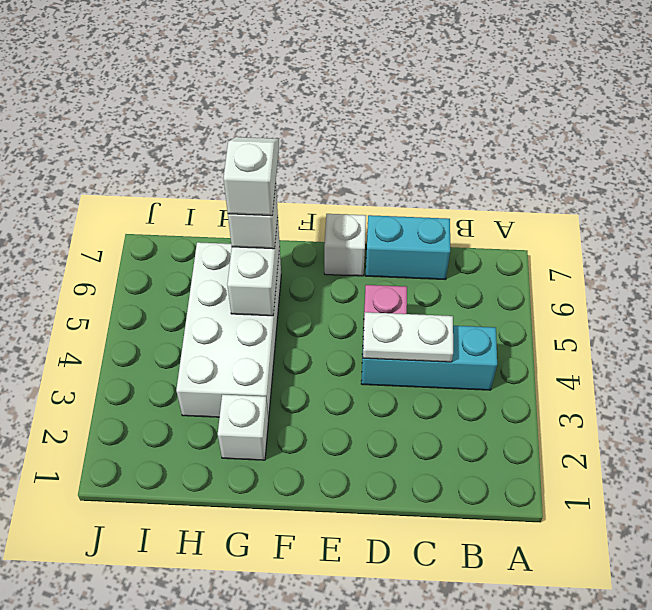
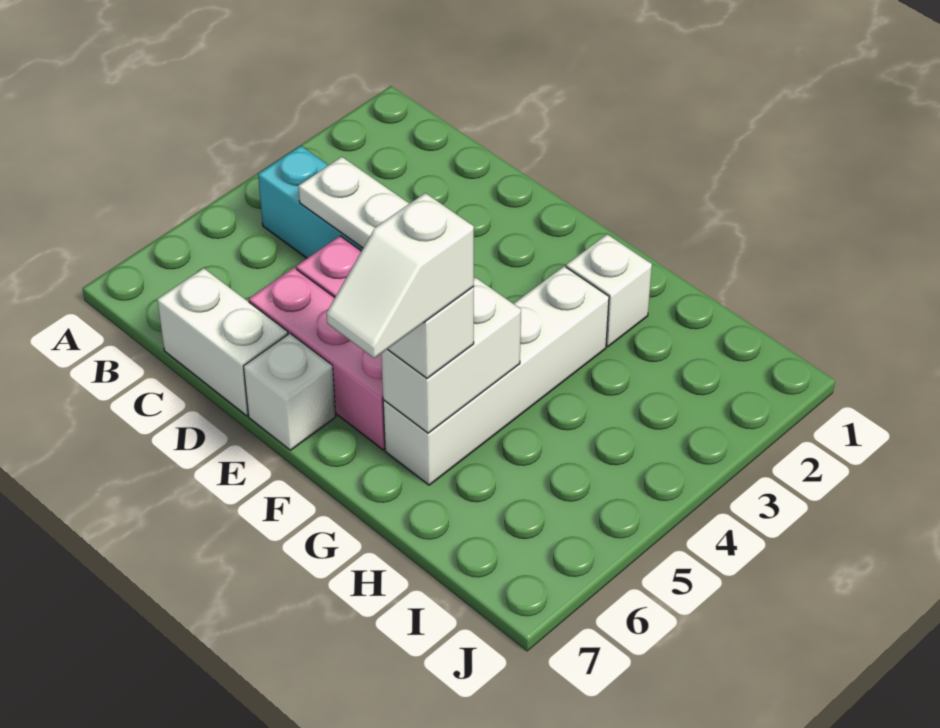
cyan brick C7:D7 level 1 -> white brick C7:D7 level 1
none -> pink brick D6:F6 level 1
white brick G3:H6 level 1 -> white brick G3:G6 level 1

